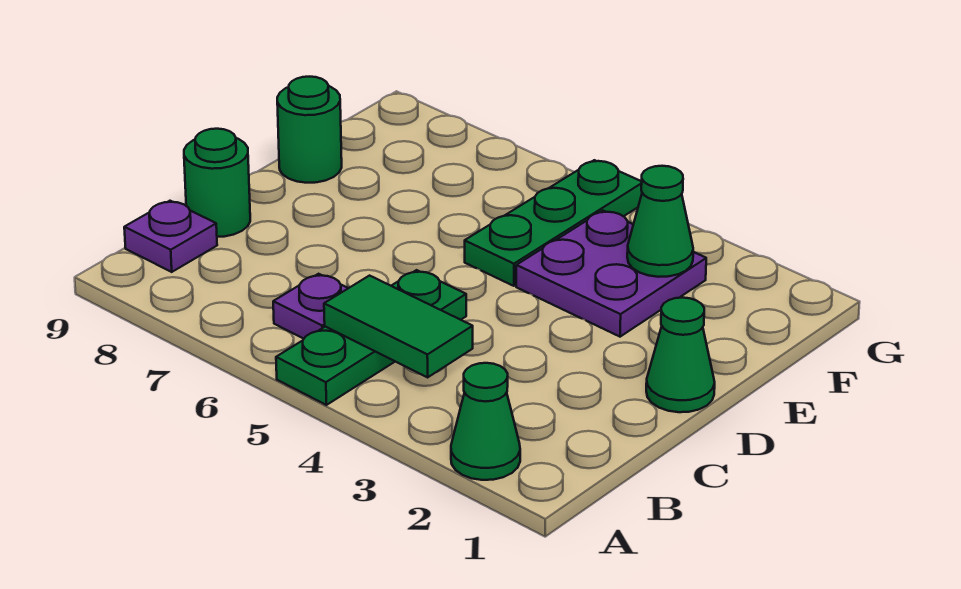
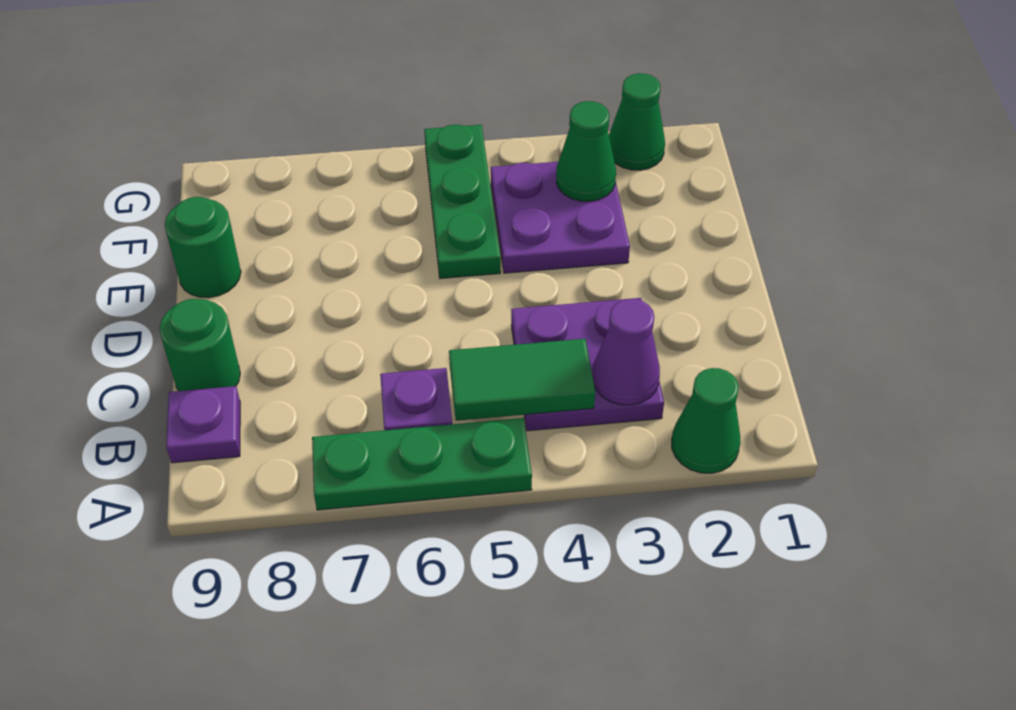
green plate A5:C5 level 1 -> green plate A5:A7 level 1
none -> purple plate B3:C4 level 1
none -> purple cone B3 level 2
green cone D1 level 1 -> green cone G2 level 1

